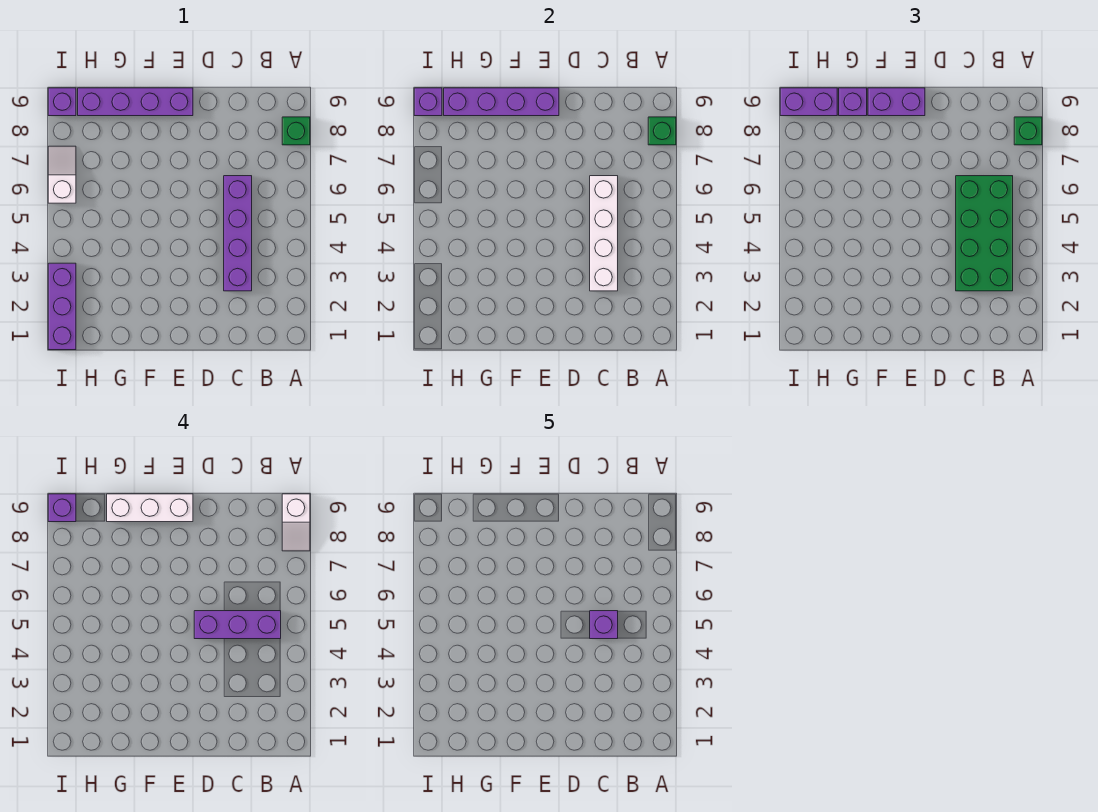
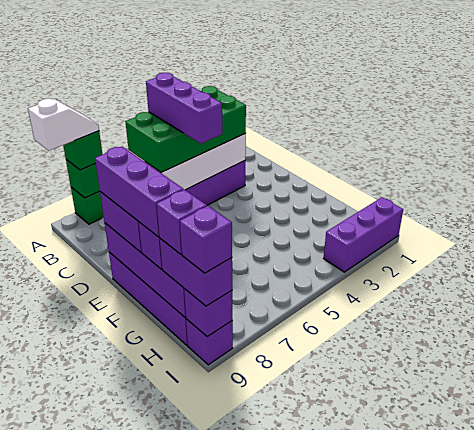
purple brick C5 level 5 -> purple brick H9 level 4
white brick E9:G9 level 4 -> purple brick E9:G9 level 4
white slope I6:I7 level 1 top 6 -> none

